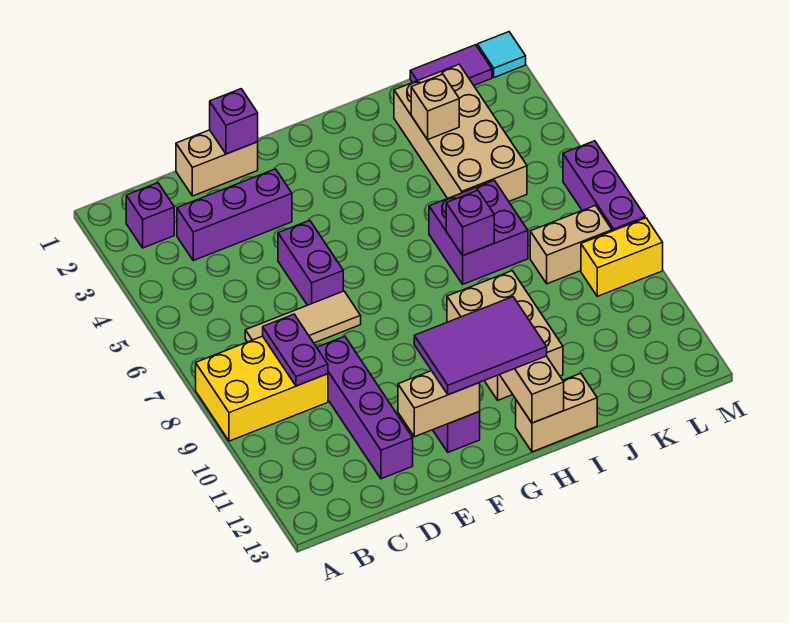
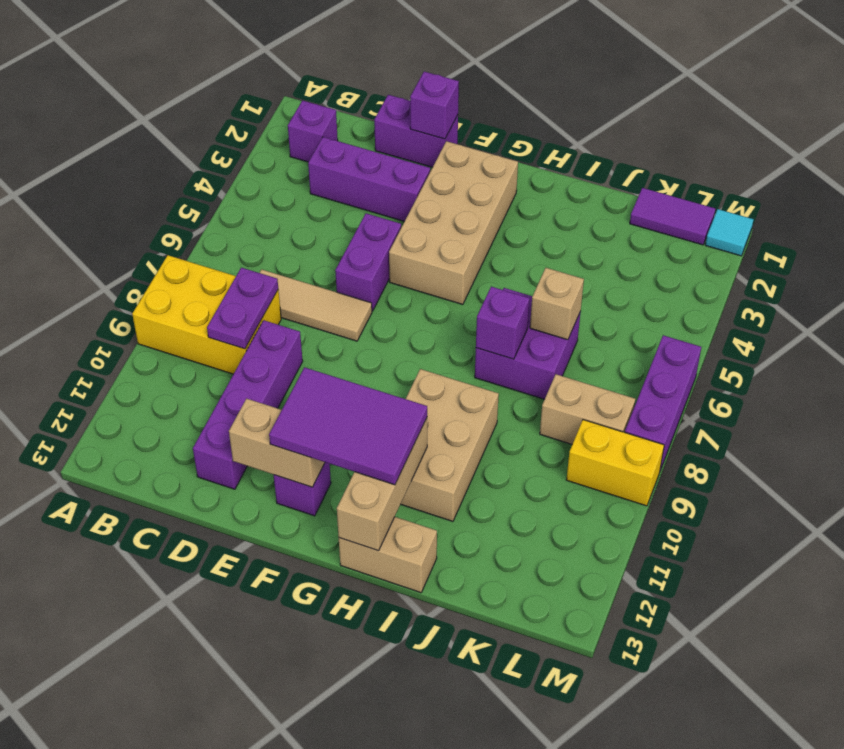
tan brick D1:E1 level 1 -> purple brick D1:E1 level 1
tan brick J2:K5 level 1 -> tan brick F2:G5 level 1
tan brick J3 level 2 -> tan brick J6 level 2

